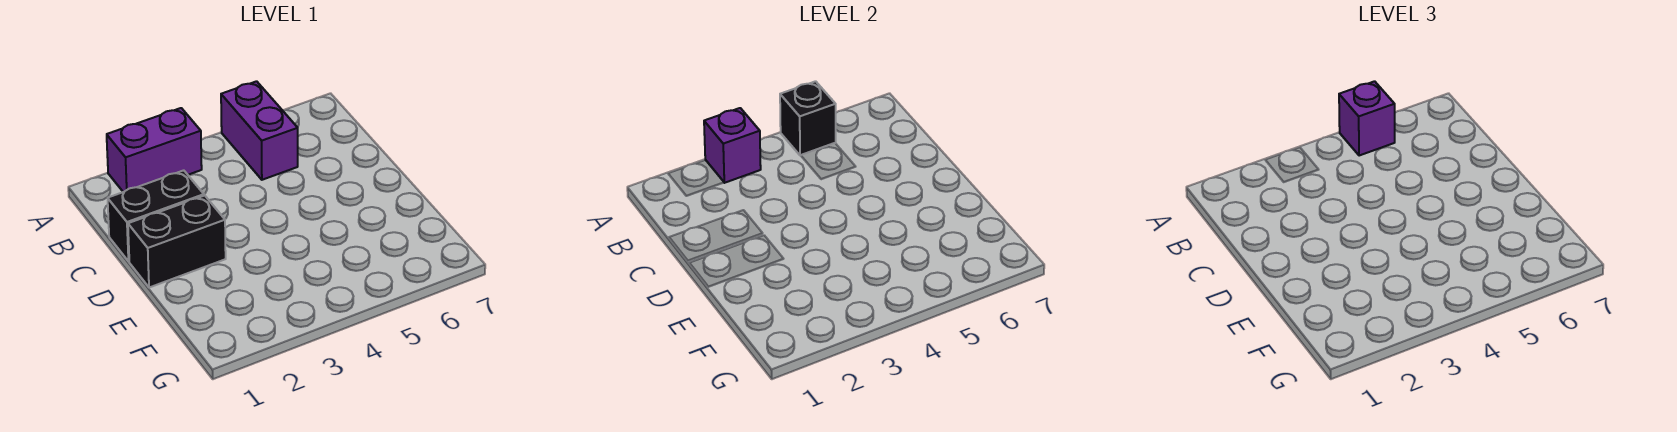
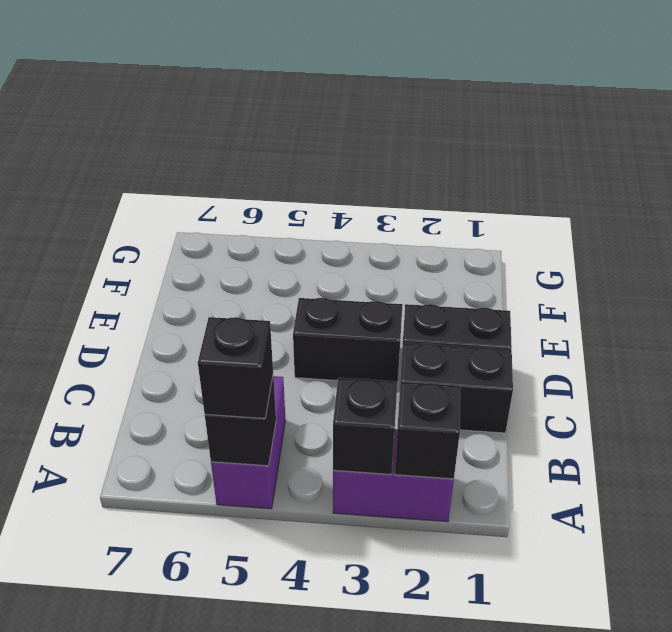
none -> black brick A2 level 2
purple brick A3 level 2 -> black brick A3 level 2
purple brick A5 level 3 -> black brick A5 level 3
none -> black brick D3:D4 level 1

